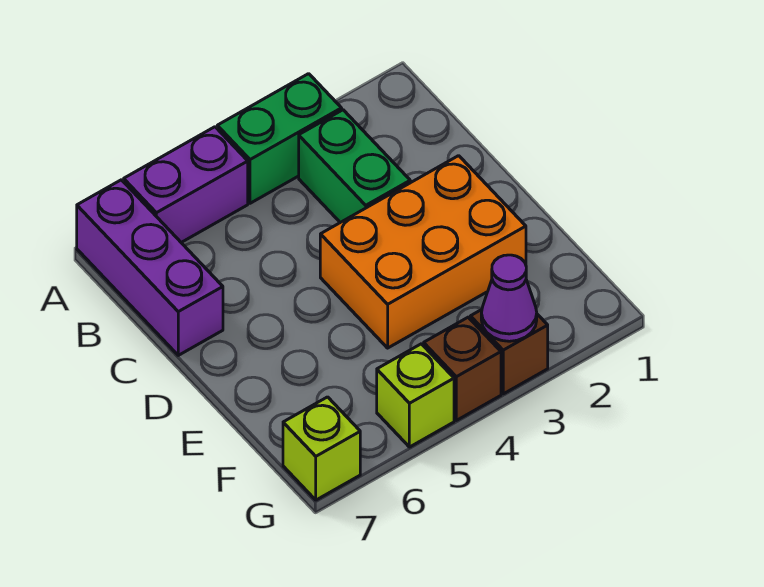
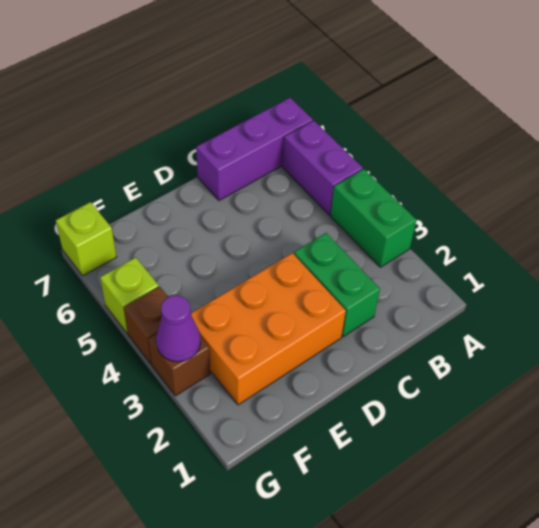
green brick B3:C3 level 1 -> green brick C2:C3 level 1
orange brick D2:E4 level 1 -> orange brick D2:F3 level 1

